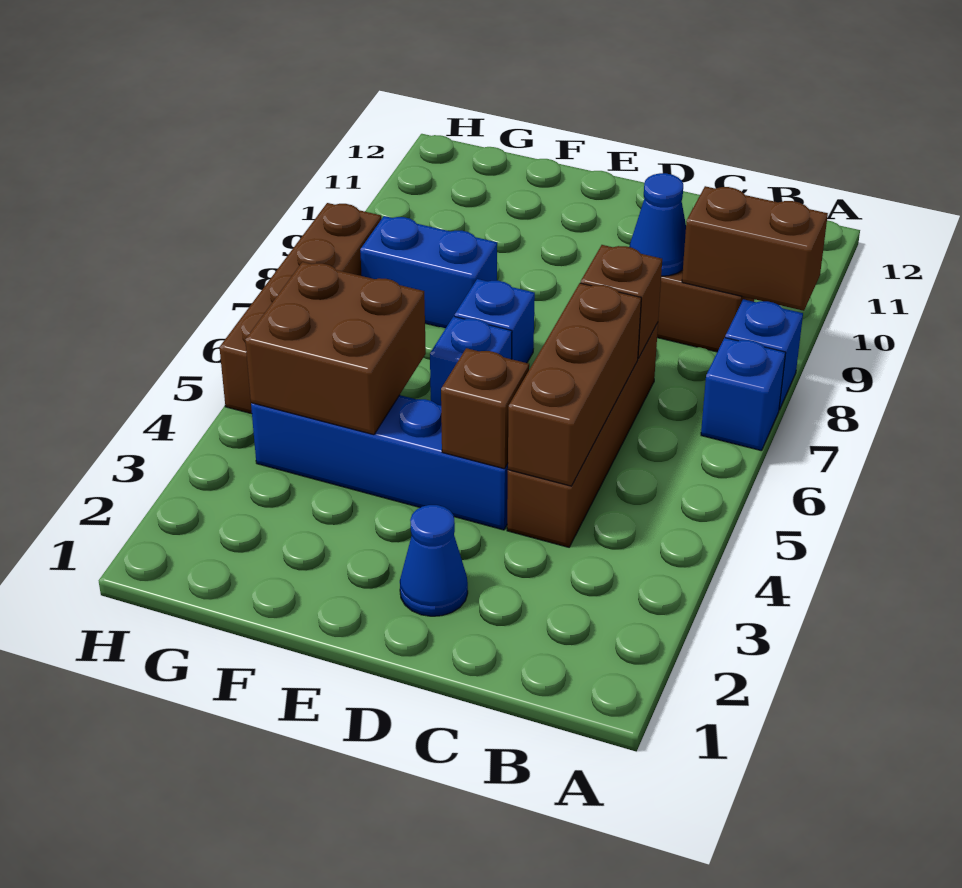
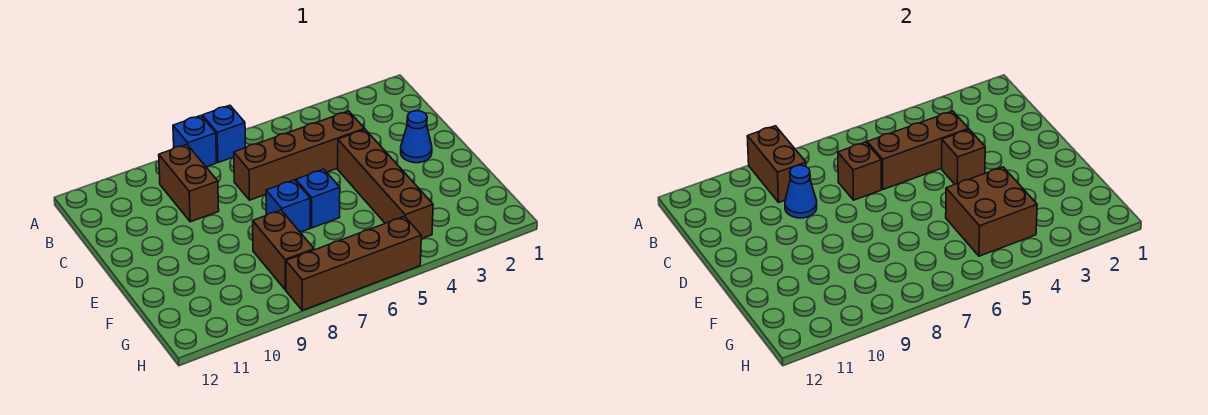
blue brick D4:G4 level 1 -> brown brick D4:G4 level 1
blue brick F8:G8 level 1 -> brown brick F8:G8 level 1

